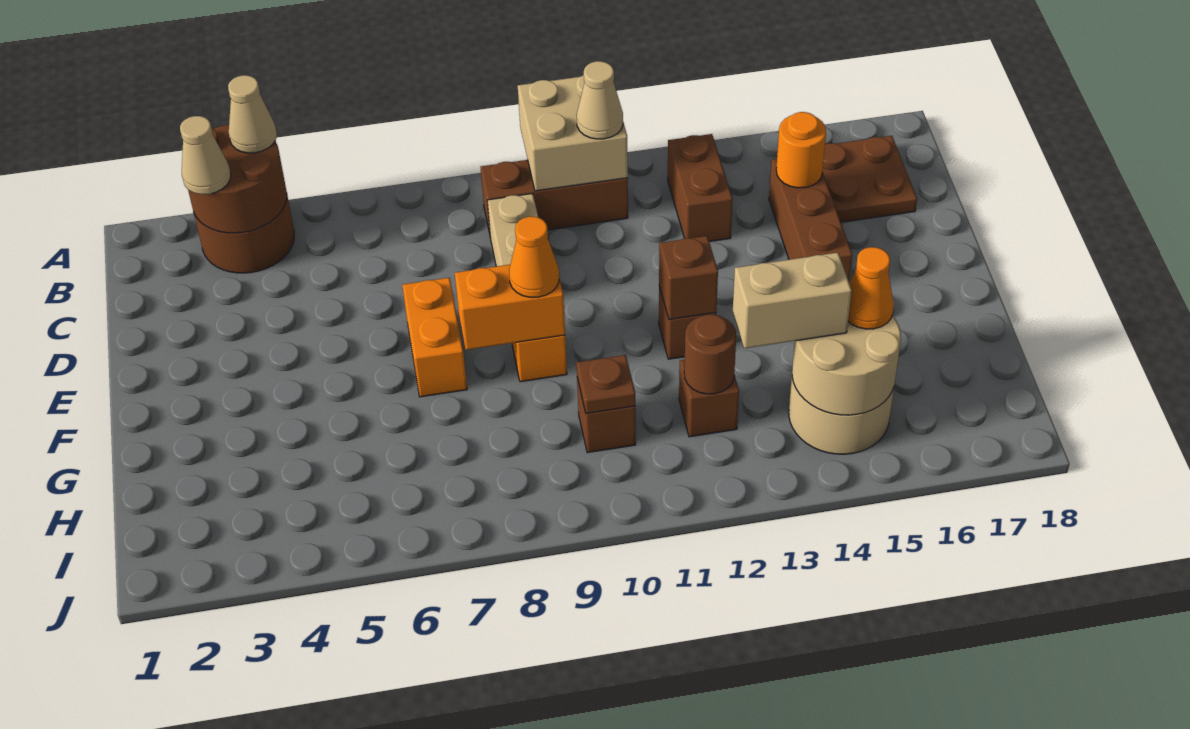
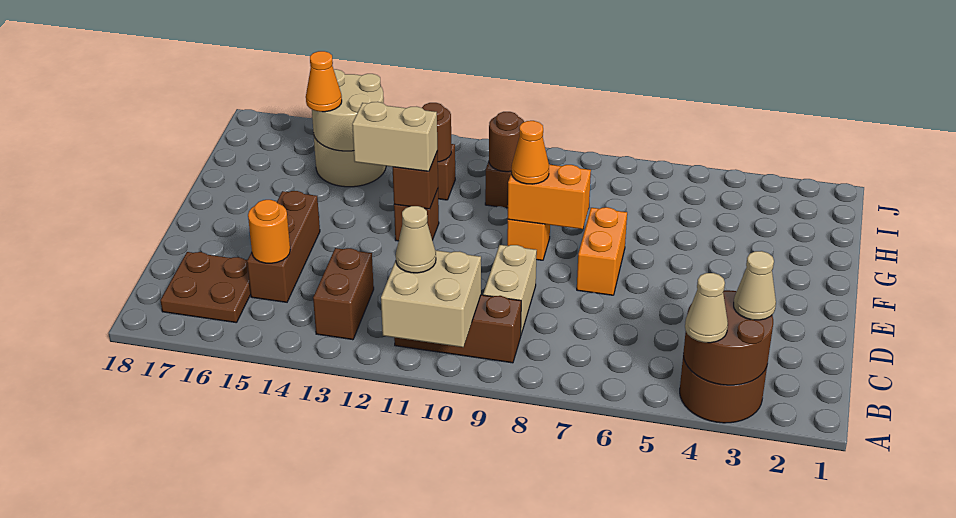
brown plate H10 level 2 -> brown round brick H10 level 2
tan brick H13:H14 level 3 -> tan brick F12:F13 level 3

